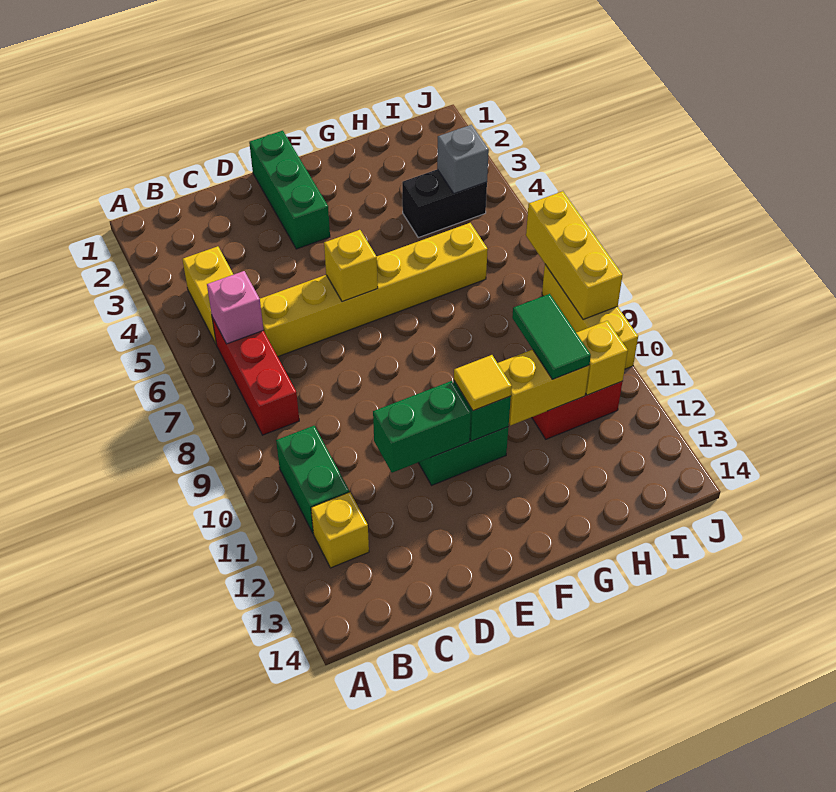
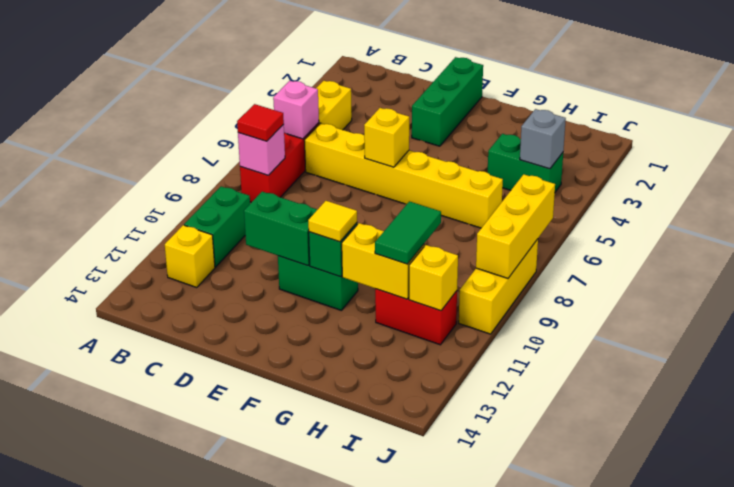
none -> pink brick B8 level 2
none -> red tile B8 level 3
black brick H4:I4 level 1 -> green brick H4:I4 level 1

